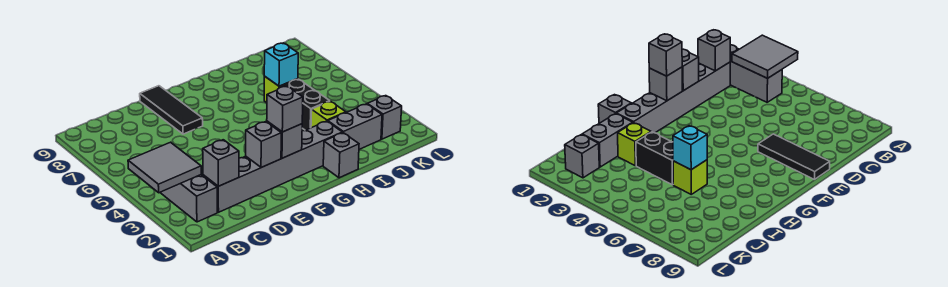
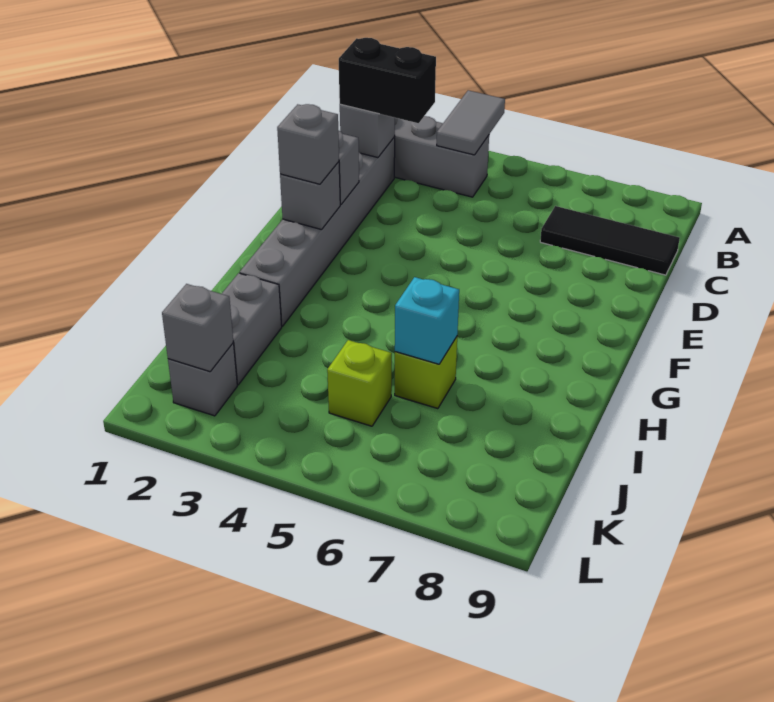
grey tile A3:B4 level 2 -> grey tile A4:B4 level 2
black tile E7:E9 level 1 -> black tile C7:C9 level 1
grey brick H1 level 1 -> grey brick K2 level 2
lime brick I3 level 1 -> lime brick J5 level 1
black brick I4:I5 level 1 -> black brick C2:C3 level 3

